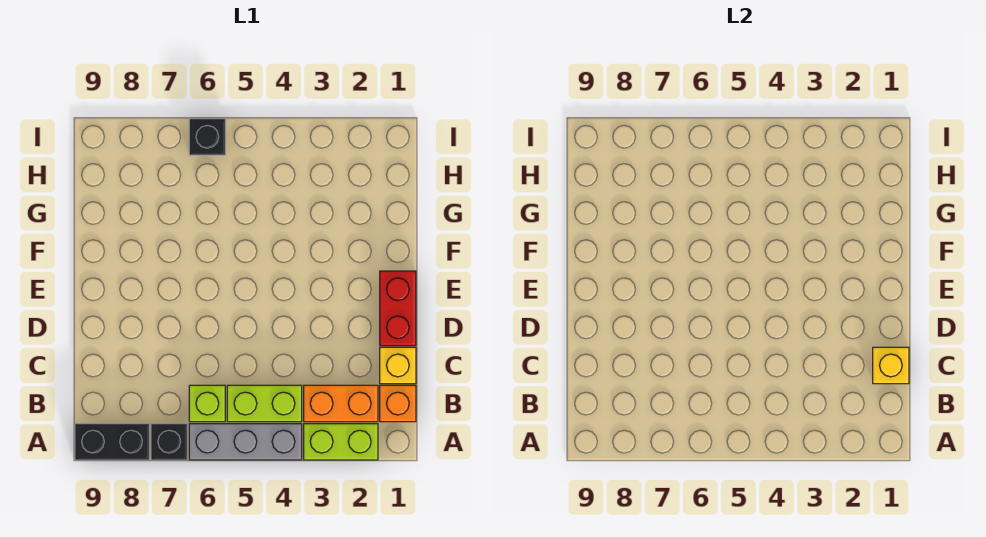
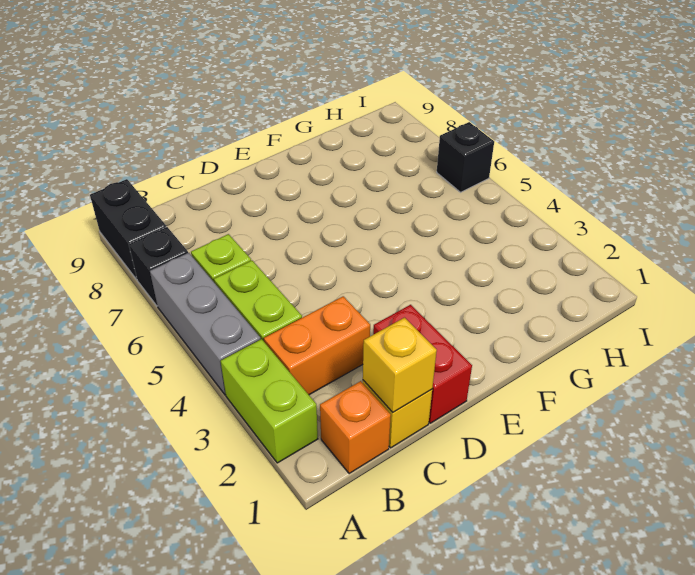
orange brick B2:B3 level 1 -> orange brick B3:C3 level 1
red brick D1:E1 level 1 -> red brick D1:D2 level 1

